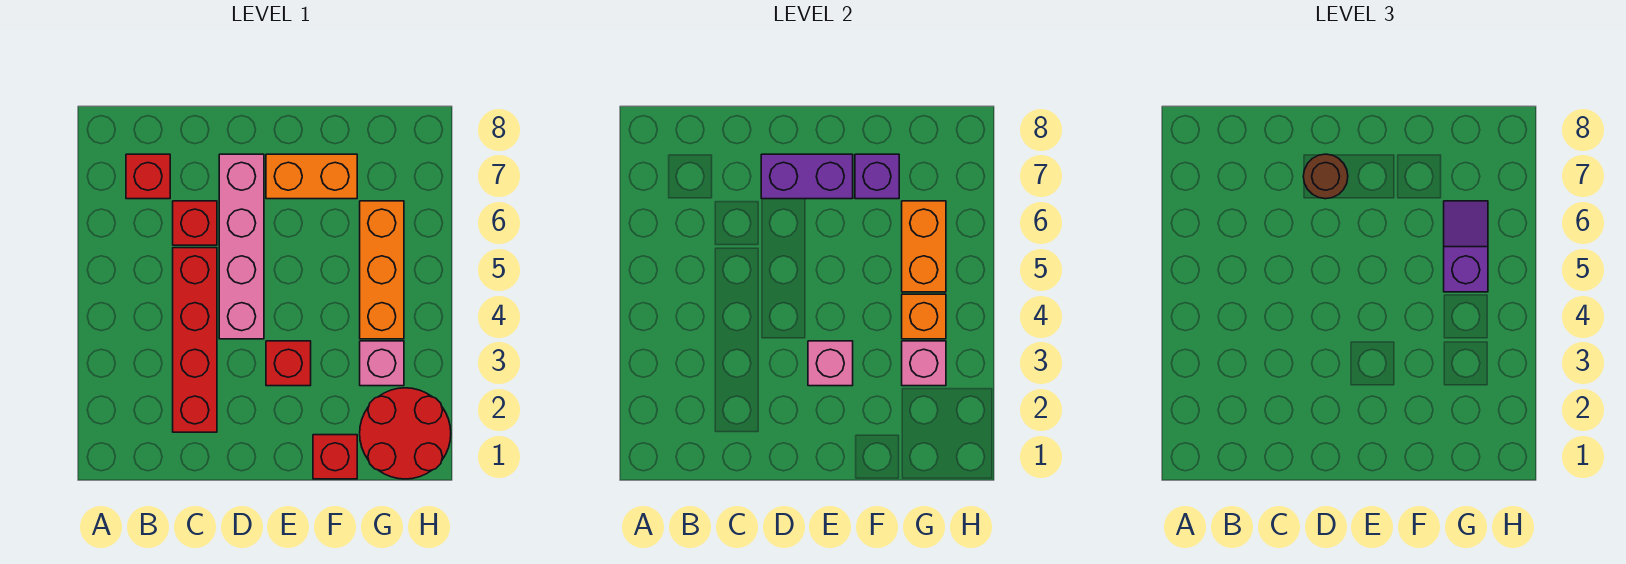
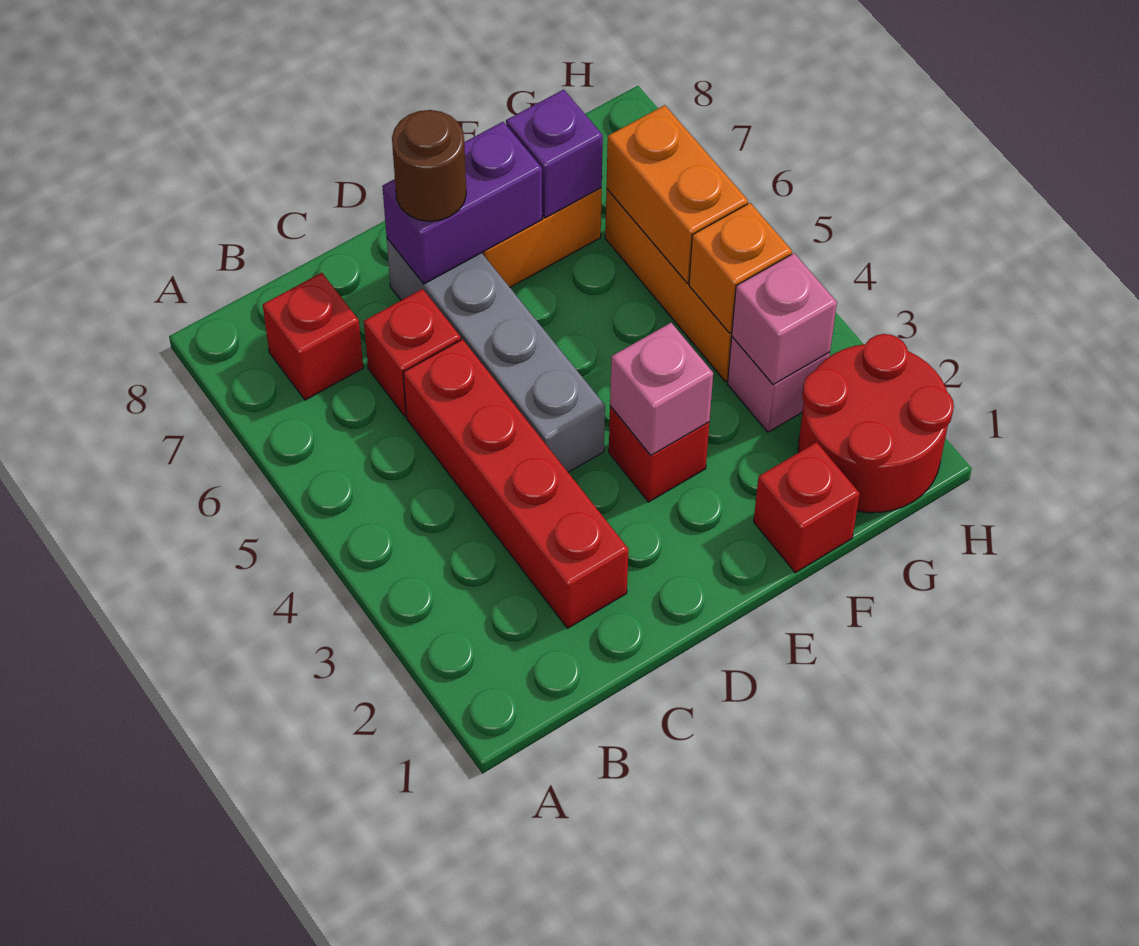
pink brick D4:D7 level 1 -> grey brick D4:D7 level 1
purple slope G5:G6 level 3 top 5 -> none

